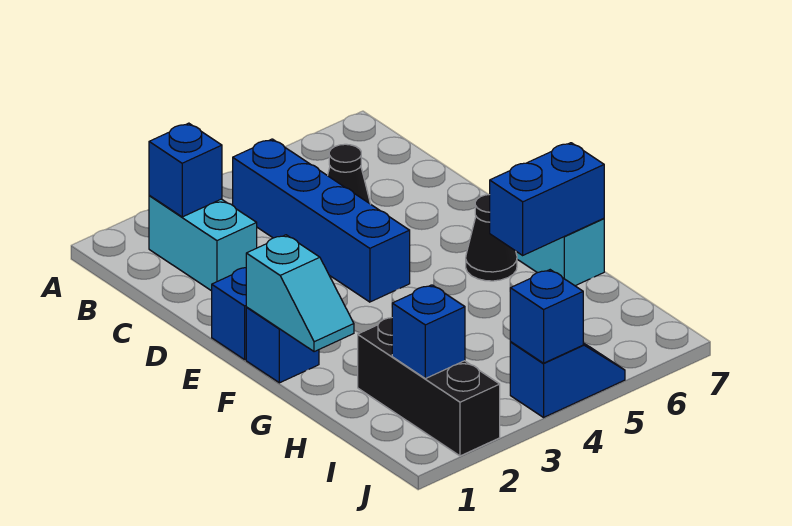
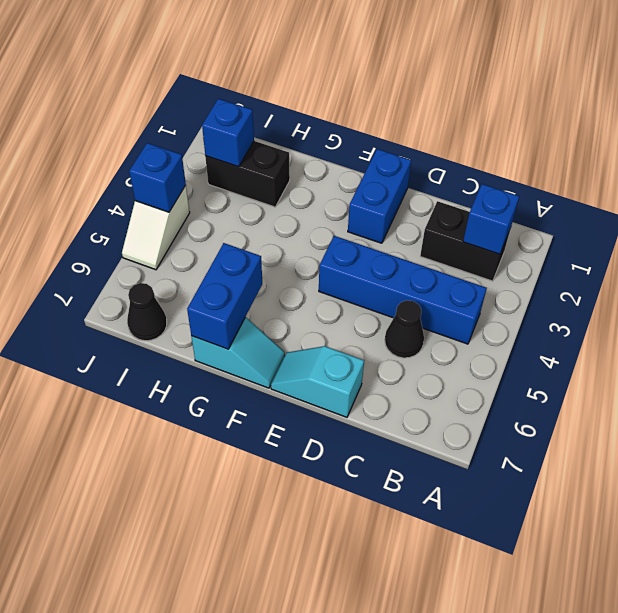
cyan brick B2:C2 level 1 -> black brick B2:C2 level 1
blue brick F1 level 1 -> none
cyan slope F1:G1 level 2 top F -> cyan slope D7:E7 level 1 top D
black cone F6 level 1 -> black cone I7 level 1
black brick H2:J2 level 1 -> black brick H2:I2 level 1
blue slope J4:J5 level 1 top 4 -> white slope J4:J5 level 1 top 4

